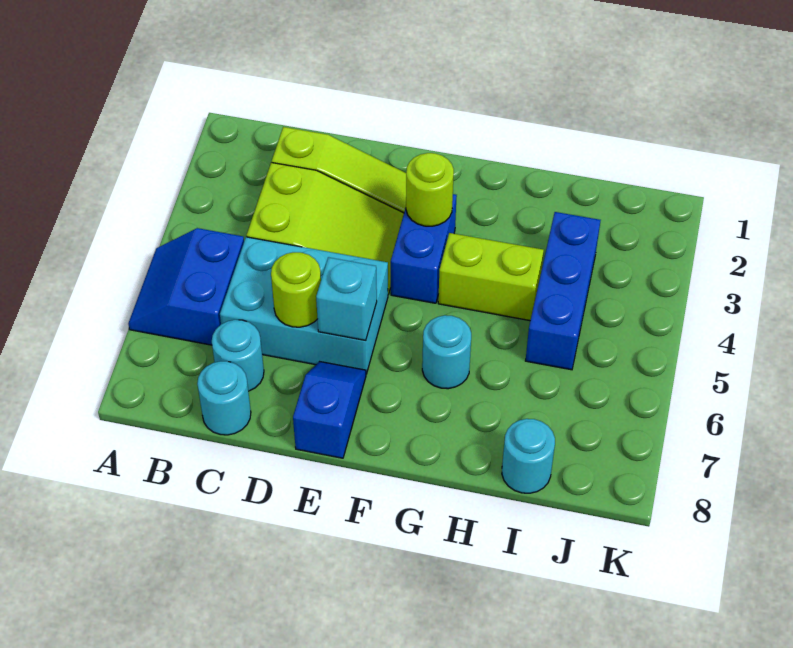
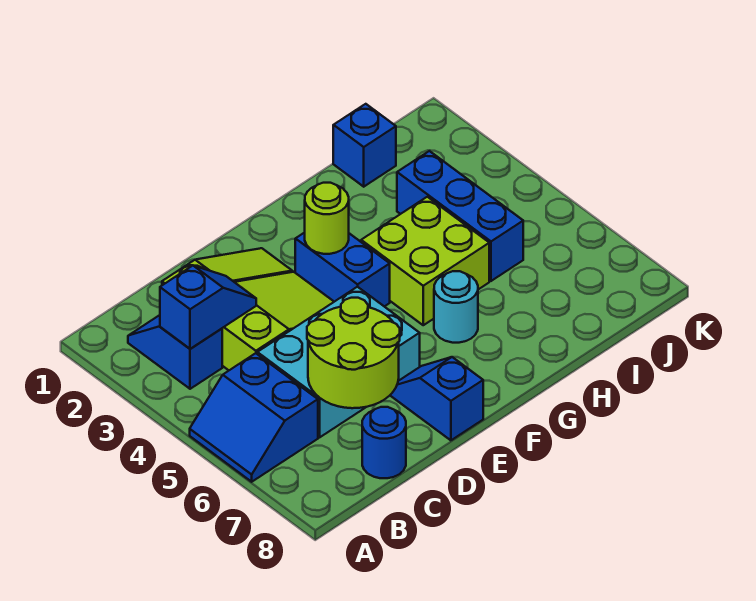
none -> blue slope B2:B3 level 1 top 3
none -> blue slope B3:C3 level 2 top B
cyan round brick C7 level 1 -> none
cyan round brick C8 level 1 -> blue round brick C8 level 1
lime round brick D6 level 2 -> lime round brick C6:D7 level 2
cyan brick E6 level 2 -> none
lime brick G4:H4 level 1 -> lime brick G4:H5 level 1
none -> blue brick I1 level 1
cyan round brick I8 level 1 -> none

